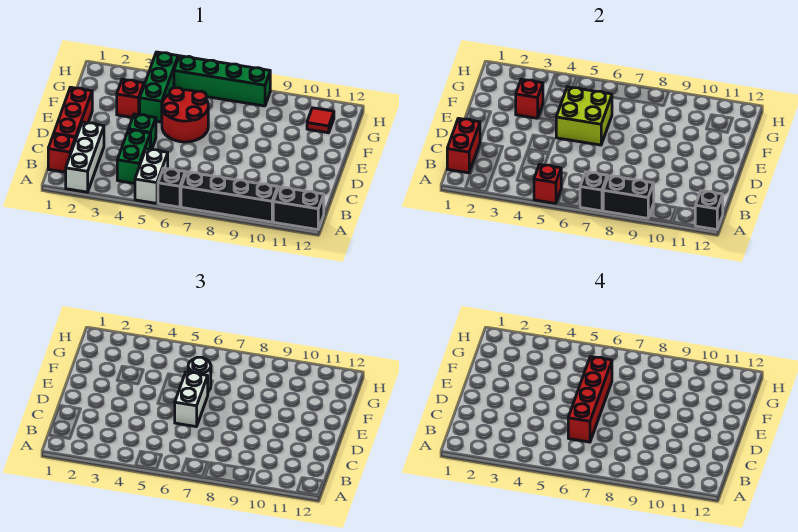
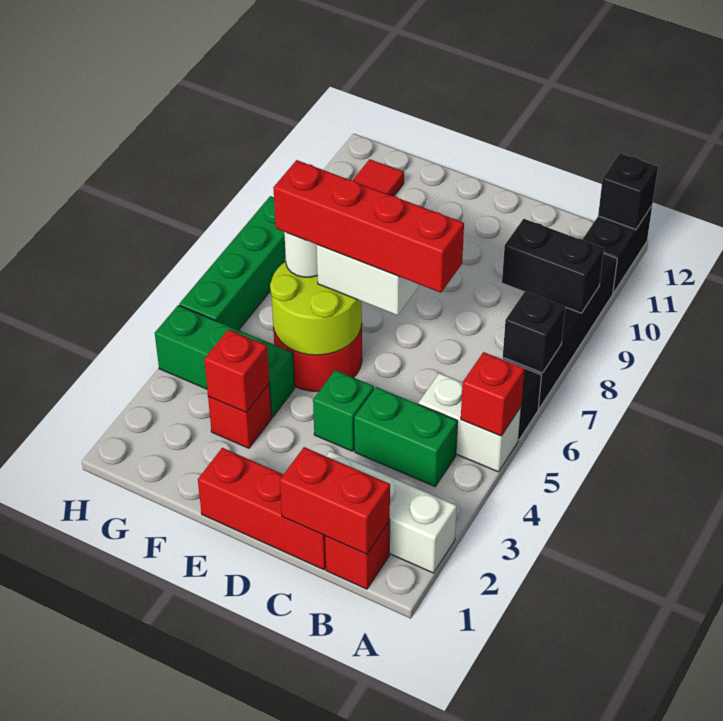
black brick A8:A9 level 2 -> black brick A9:B9 level 2
lime brick E5:F6 level 2 -> lime round brick E5:F6 level 2

